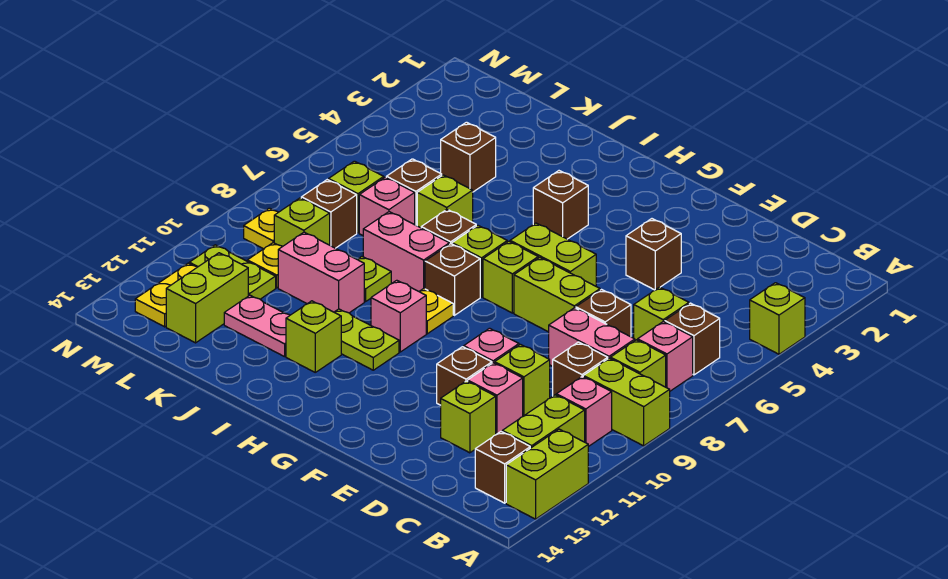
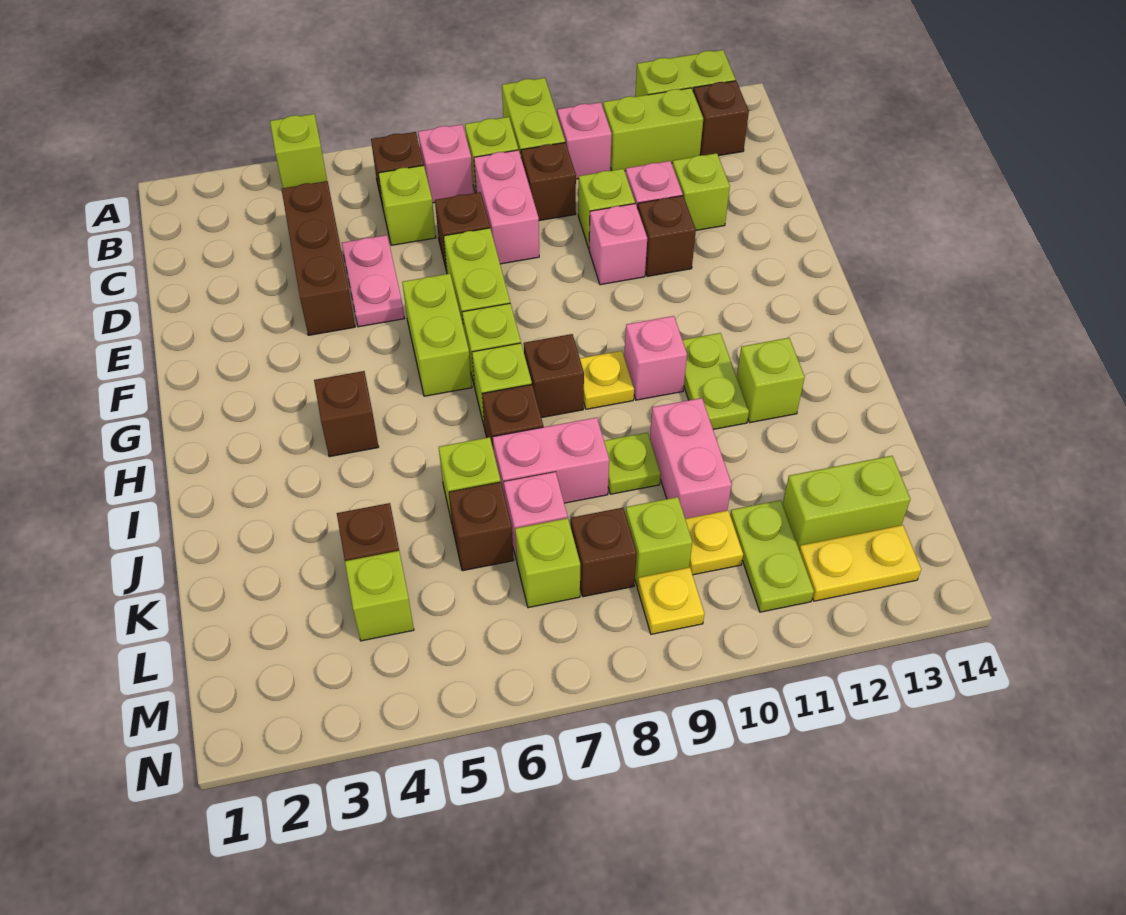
brown brick E4 level 1 -> brown brick C4:E4 level 1
pink brick I8:J8 level 1 -> pink brick J7:J8 level 1
pink plate J12:K12 level 1 -> pink plate D5:E5 level 1
none -> lime brick L4 level 1

